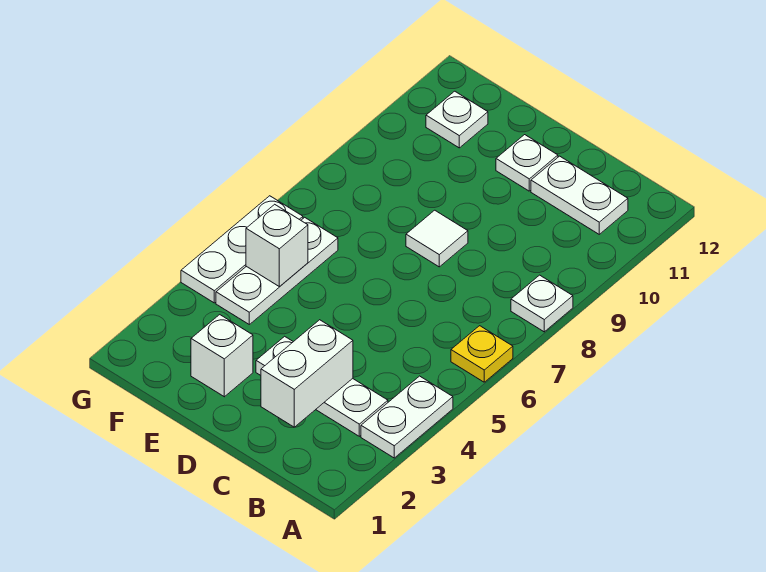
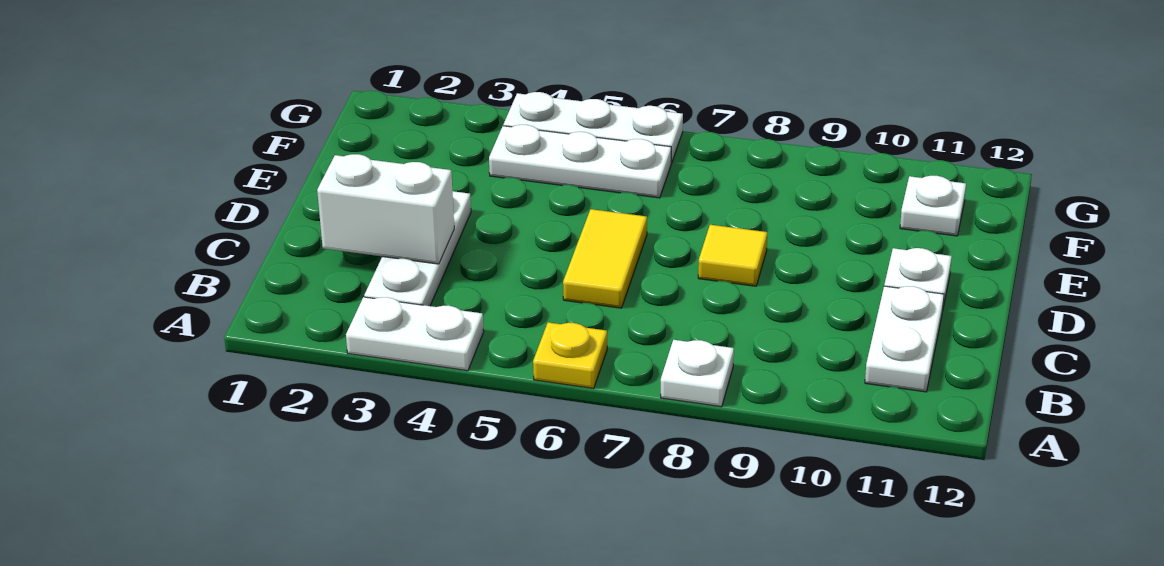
none -> yellow tile C6:D6 level 1
white tile D8 level 1 -> yellow tile D8 level 1
white brick E2 level 1 -> none
white brick F5 level 2 -> none

